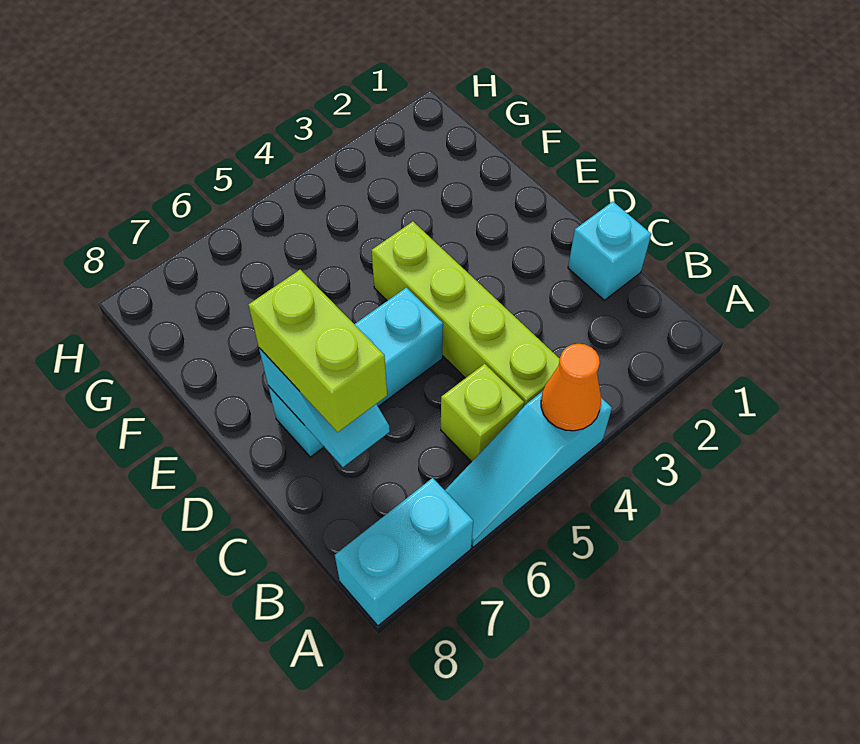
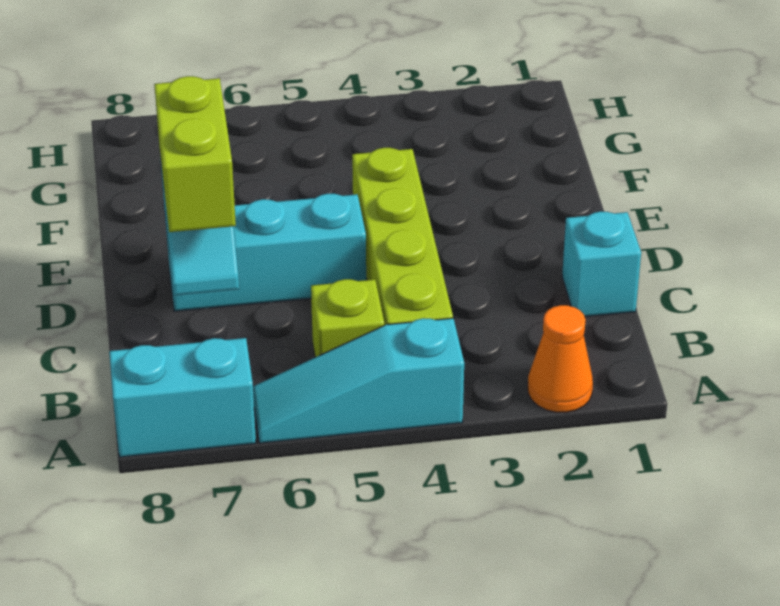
orange cone A4 level 2 -> orange cone A2 level 1

